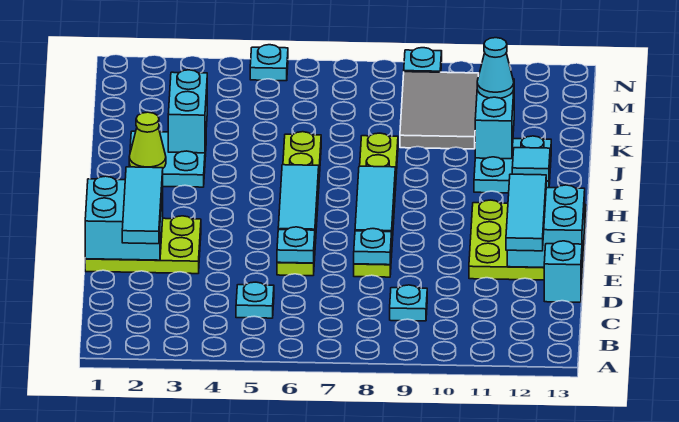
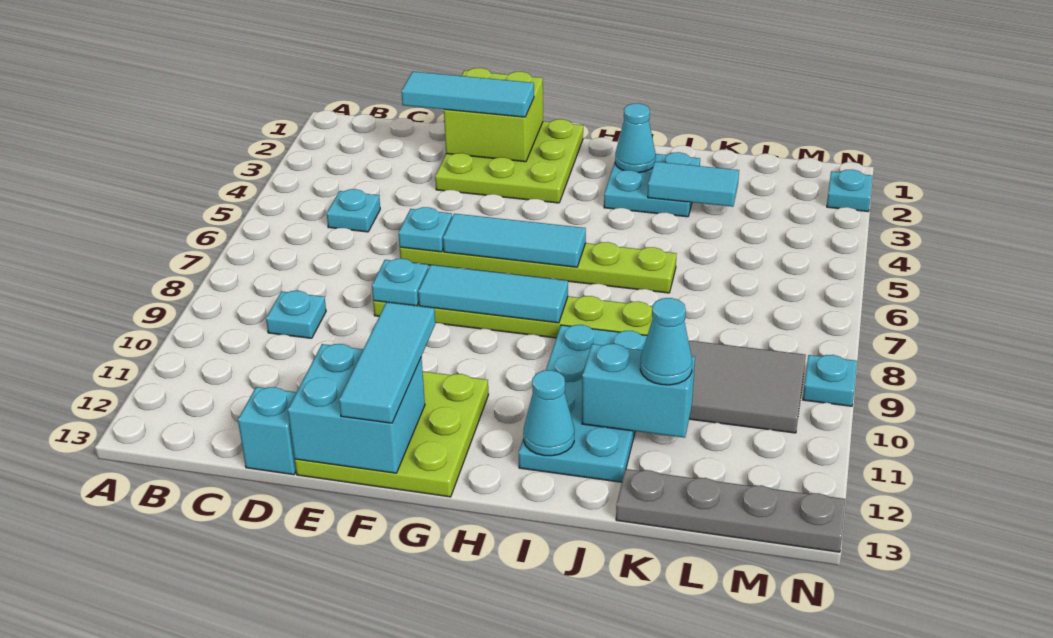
cyan tile D12:F12 level 3 -> cyan tile F11:F13 level 3
lime plate E1:F3 level 1 -> lime plate E1:G3 level 1
cyan brick E1:F2 level 2 -> lime brick E1:F2 level 2
lime cone I2 level 2 -> cyan cone I2 level 2
cyan plate I11:J12 level 1 -> cyan plate I9:J12 level 1
cyan tile I12 level 2 -> cyan cone I12 level 2
cyan brick J3:K3 level 2 -> cyan tile J3:K3 level 2
none -> grey plate K13:N13 level 1
cyan plate N5 level 1 -> cyan plate N2 level 1

